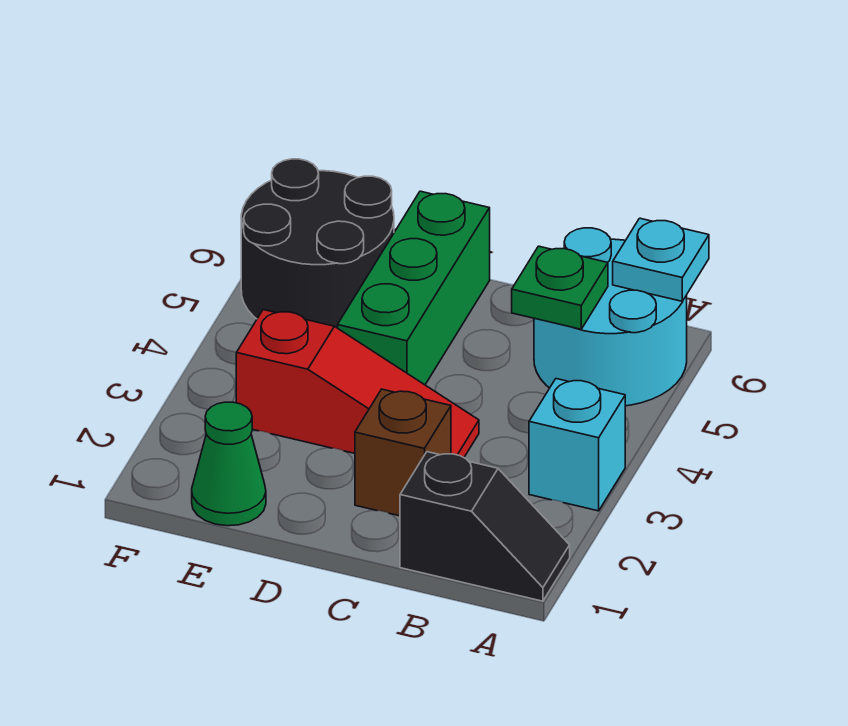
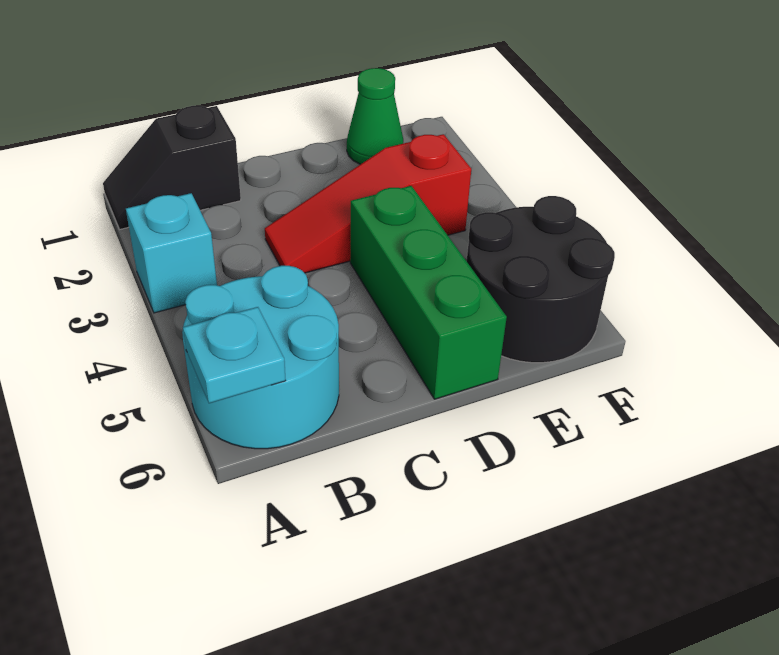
green plate B5 level 2 -> none
brown brick C2 level 1 -> none

